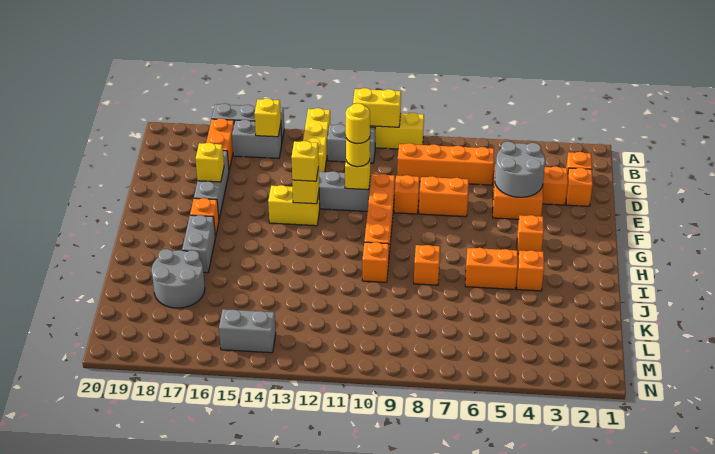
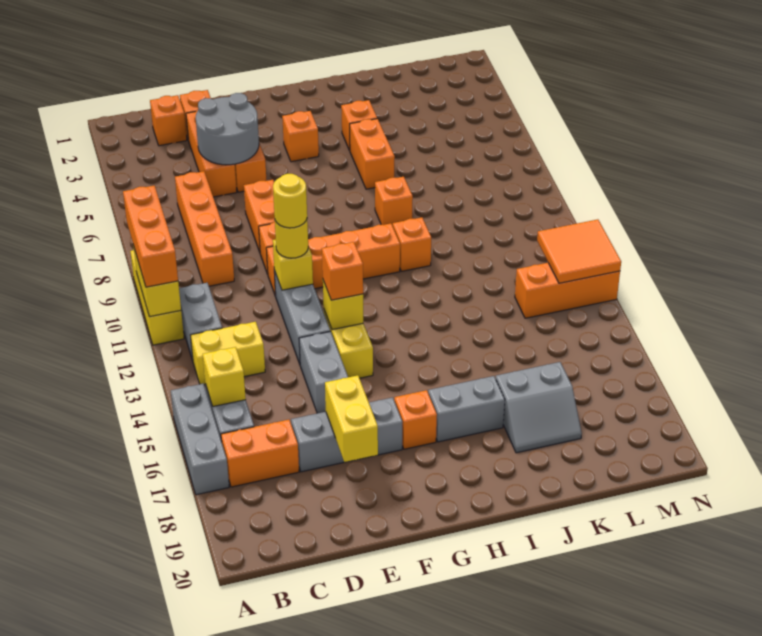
none -> orange brick A9:A11 level 3
yellow brick A13:C13 level 1 -> yellow brick B13:C13 level 1
yellow brick E17 level 2 -> yellow brick E17:E18 level 2
yellow brick F13 level 3 -> orange brick F13 level 3
grey round brick J17:K18 level 1 -> grey slope J17:K18 level 1 top 17
none -> orange brick L13:N13 level 1
none -> orange tile M12:N13 level 2
grey brick M14:M15 level 1 -> grey brick E14:E15 level 1

